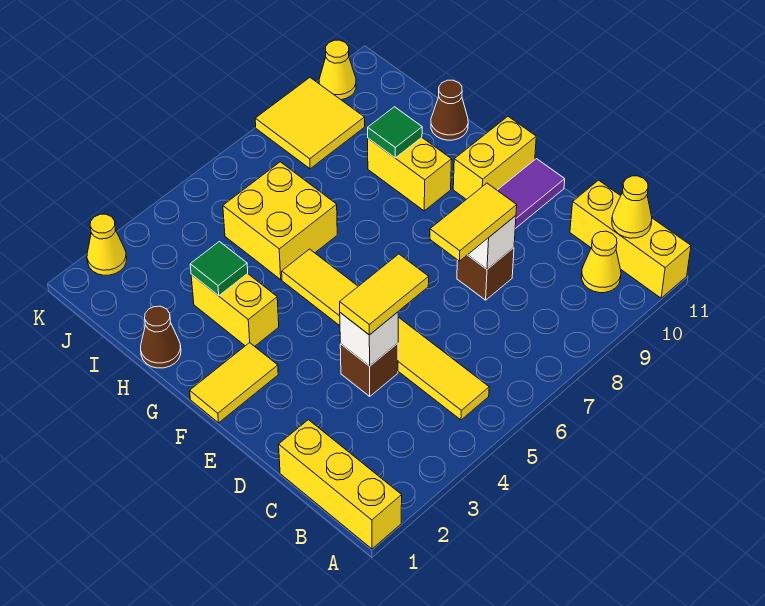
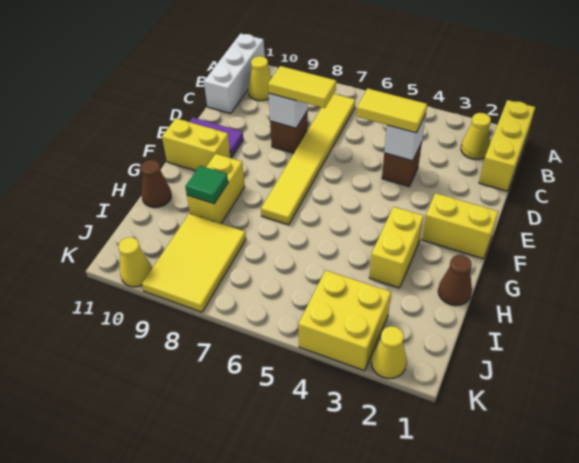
yellow brick A11:C11 level 1 -> white brick A11:C11 level 1
yellow tile B5:G5 level 1 -> yellow tile B7:G7 level 1
yellow cone B11 level 2 -> yellow cone B2 level 1
yellow tile F1:F2 level 1 -> yellow brick F1:F2 level 1
green tile H3 level 2 -> none
yellow brick H5:I6 level 1 -> yellow brick J3:K4 level 1
yellow tile J8:K9 level 1 -> yellow tile I8:K9 level 1

